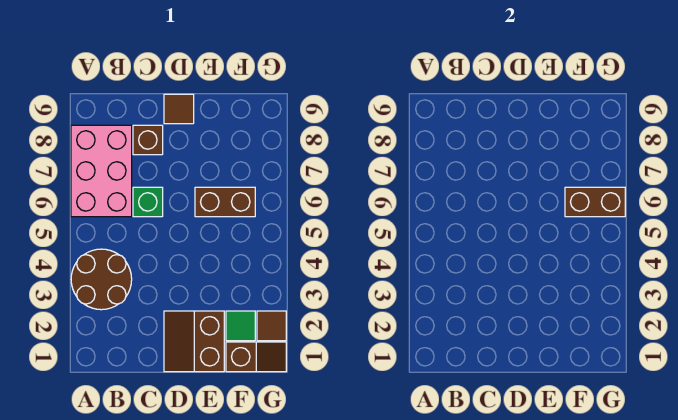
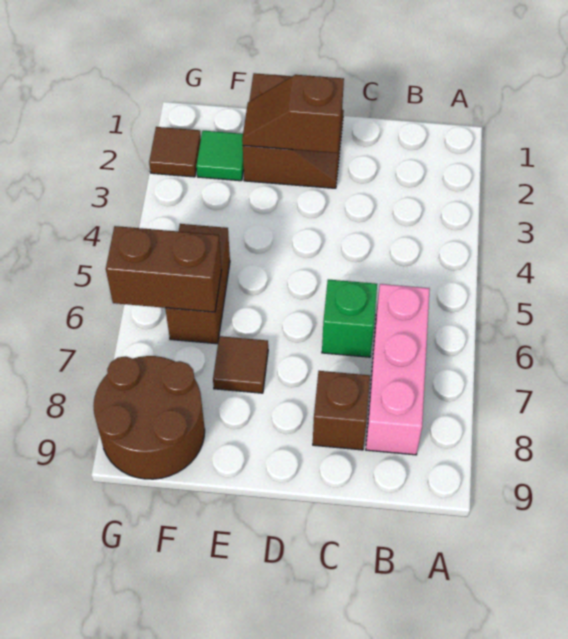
brown round brick A3:B4 level 1 -> brown round brick F8:G9 level 1
pink brick A6:B8 level 1 -> pink brick B6:B8 level 1
brown tile D9 level 1 -> brown tile E7 level 1
brown brick E6:F6 level 1 -> brown brick F5:F6 level 1
brown slope F1:G1 level 1 top F -> brown slope D2:E2 level 2 top D

